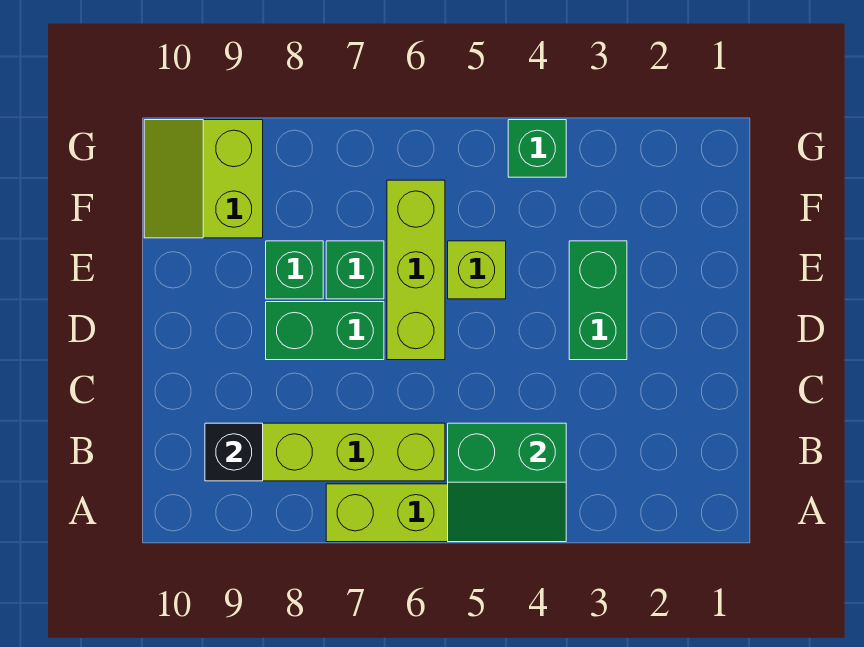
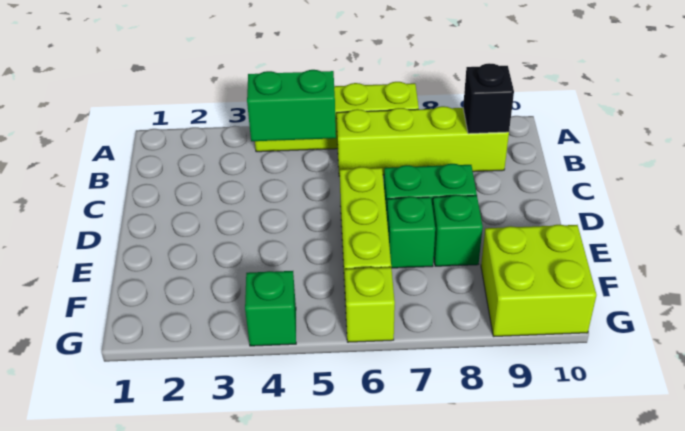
green brick D3:E3 level 1 -> none
lime brick E5 level 1 -> lime brick G6 level 1
lime slope F9:G10 level 1 top 9 -> lime brick F9:G10 level 1

